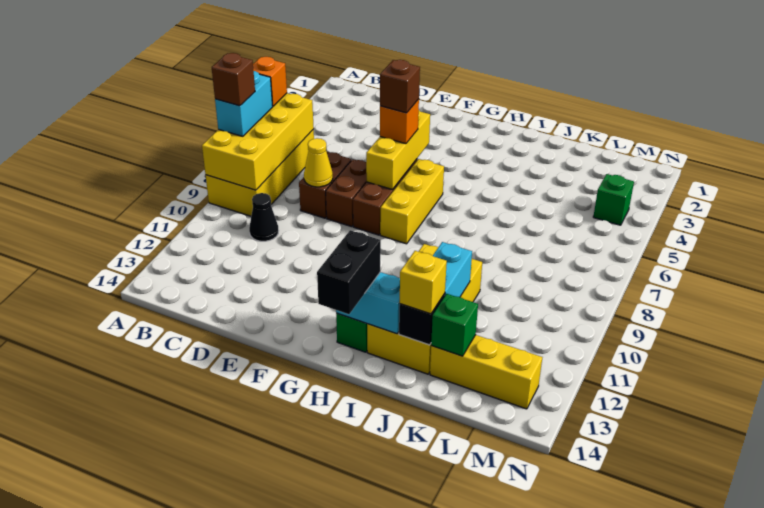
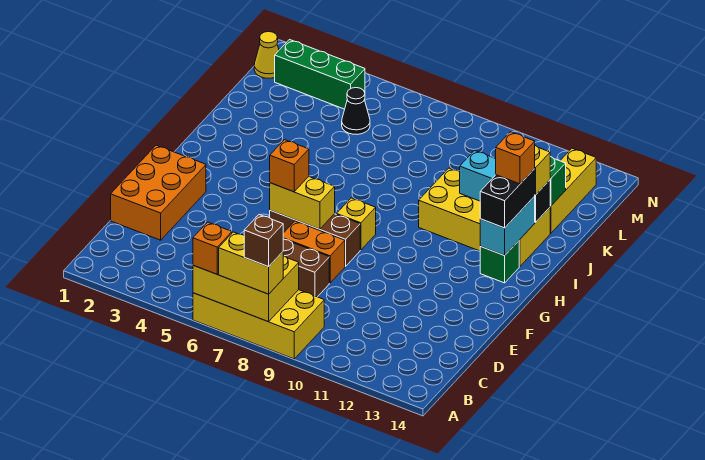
yellow brick A6:B9 level 2 -> yellow brick A6:B8 level 2
cyan brick A7:A8 level 3 -> yellow brick A7:A8 level 3
black cone C10 level 1 -> black cone L5 level 1
none -> orange brick D1:F2 level 1
yellow cone D8 level 2 -> yellow cone M1 level 1
brown brick E7:E8 level 1 -> orange brick E7:E8 level 1
yellow brick F5:F7 level 2 -> yellow brick F6:F7 level 2
brown brick F6 level 4 -> none
yellow brick G6:G8 level 1 -> yellow brick G8 level 1
black brick H13:H14 level 3 -> black brick H13:I13 level 3
none -> orange brick I13 level 4
green brick M4 level 1 -> green brick M2:M4 level 1

